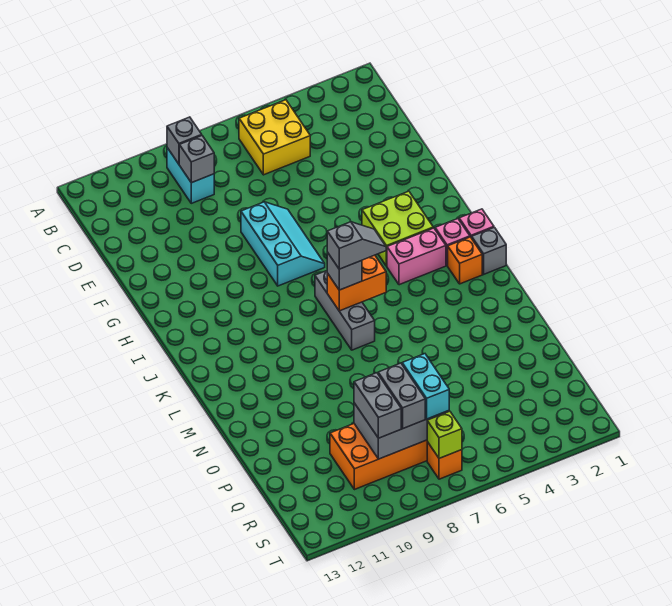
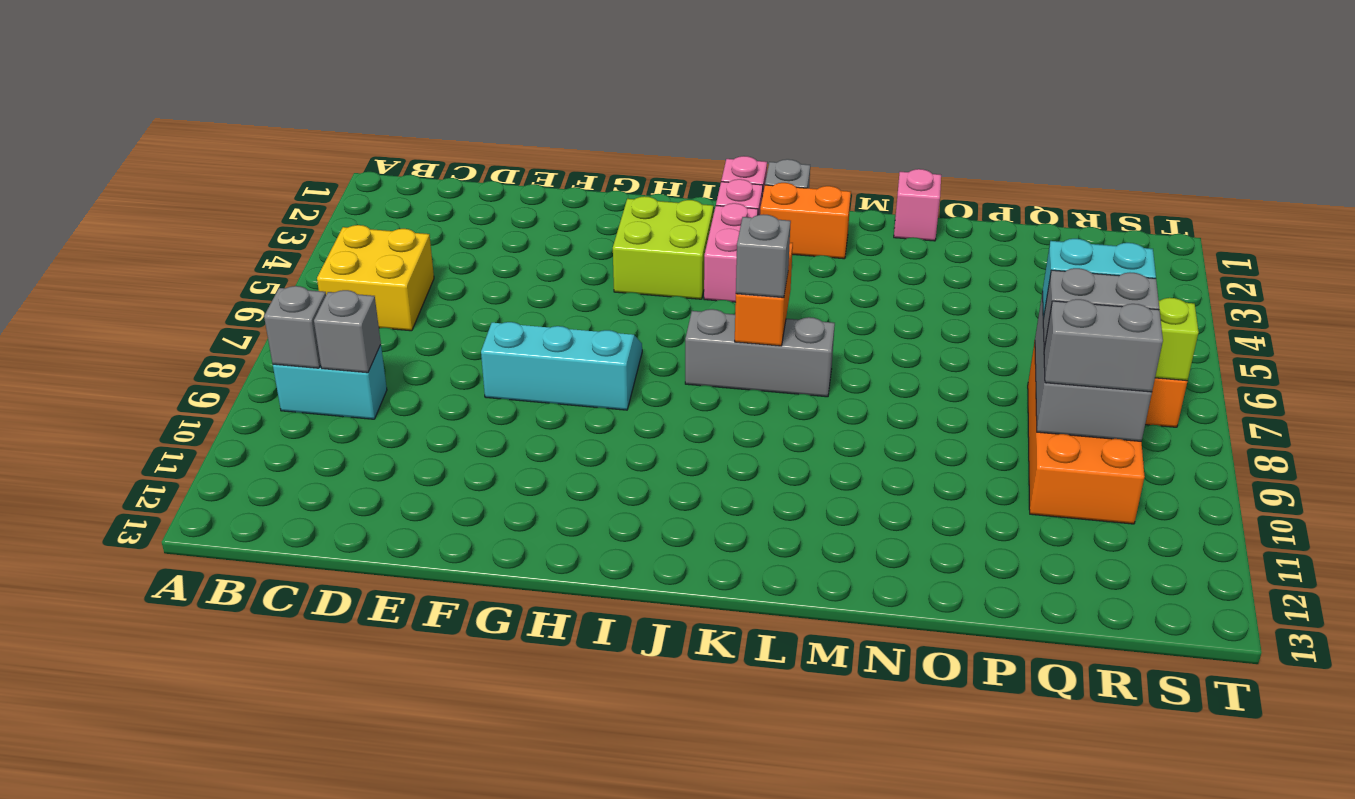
orange brick K2 level 1 -> orange brick K2:L2 level 1
grey slope K6:K7 level 4 top 7 -> none
none -> pink brick N1 level 1

